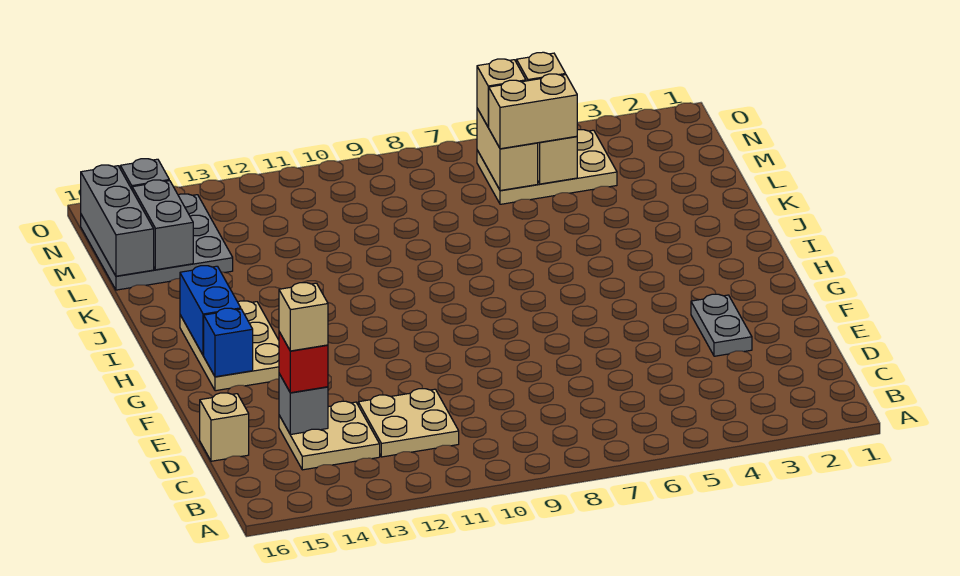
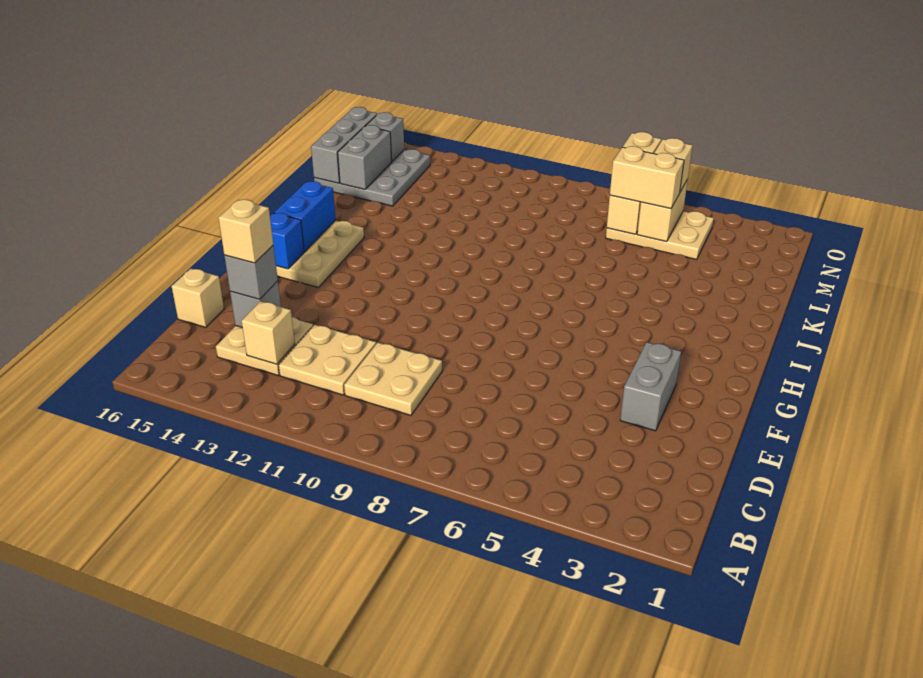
none -> tan plate C9:D10 level 1
none -> tan brick C13 level 2
red brick D14 level 3 -> grey brick D14 level 3
grey plate E3:F3 level 1 -> grey brick E3:F3 level 1

